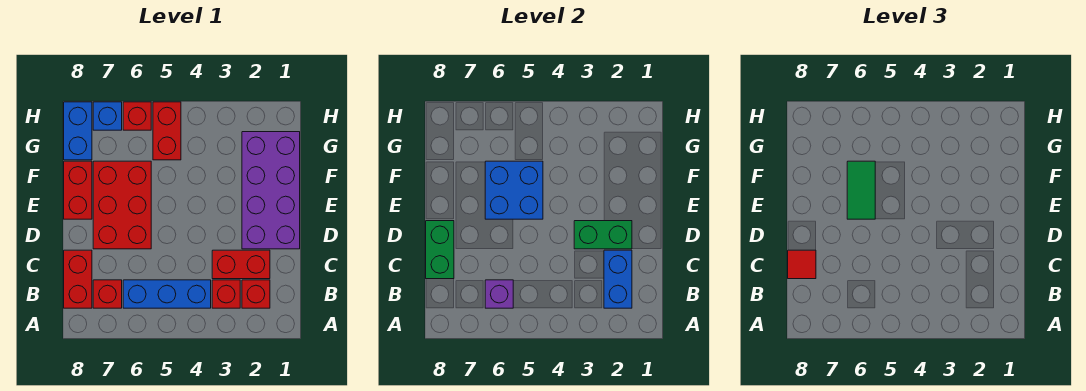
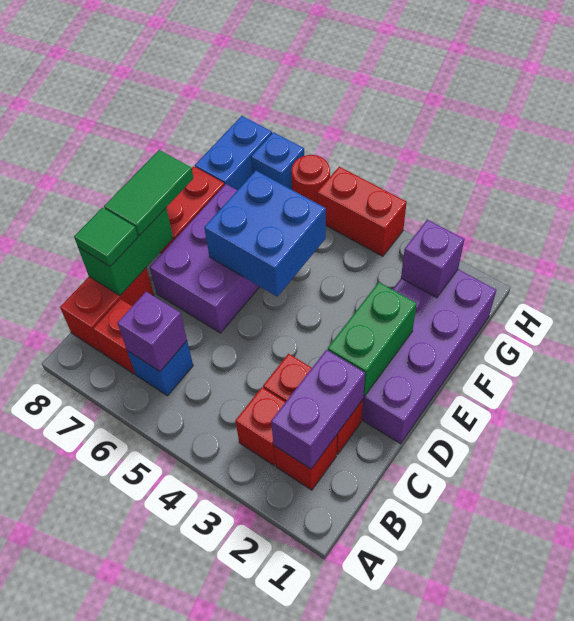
blue brick B2:C2 level 2 -> purple brick B2:C2 level 2
blue brick B4:B6 level 1 -> blue brick B6 level 1
red tile C8 level 3 -> green tile C8 level 3
green brick D2:D3 level 2 -> green brick D2:E2 level 2
red brick D6:F7 level 1 -> purple brick D6:F7 level 1
green tile E6:F6 level 3 -> green tile D8:E8 level 3
none -> purple brick G2 level 2
red brick G5:H5 level 1 -> red brick H4:H5 level 1
red brick H6 level 1 -> red round brick H6 level 1

